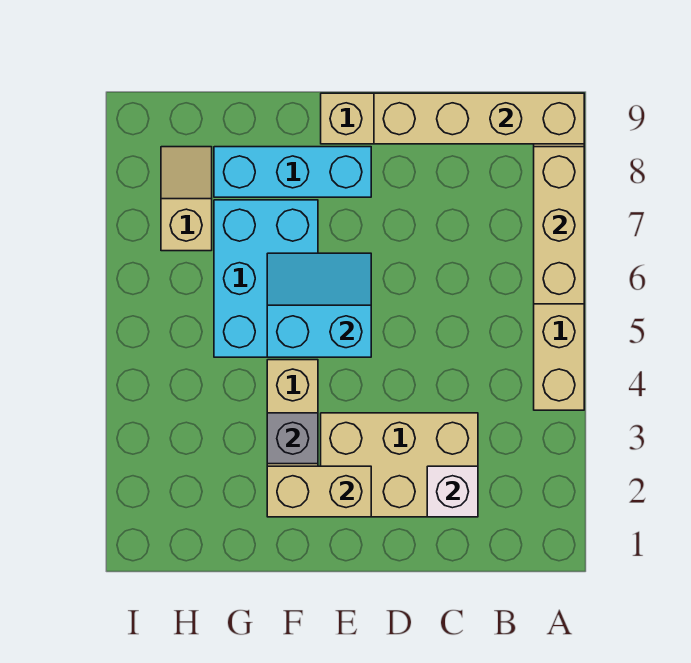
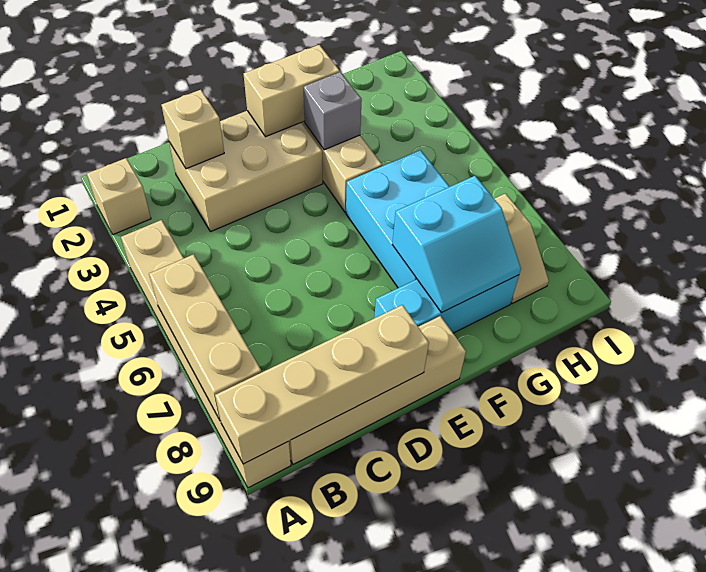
none -> tan brick A2 level 1
white brick C2 level 2 -> tan brick C2 level 2
cyan slope E5:F6 level 2 top 5 -> cyan slope F7:G8 level 2 top 7

